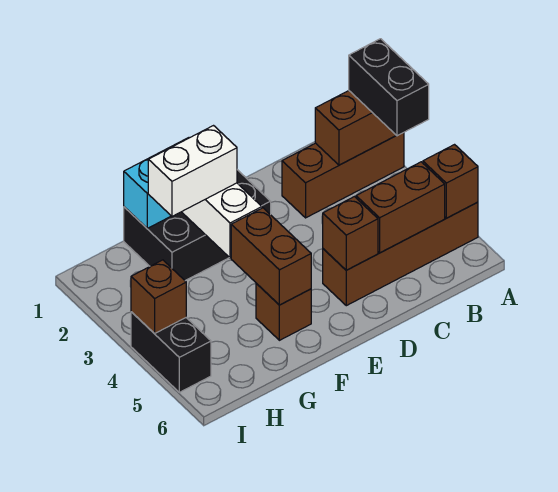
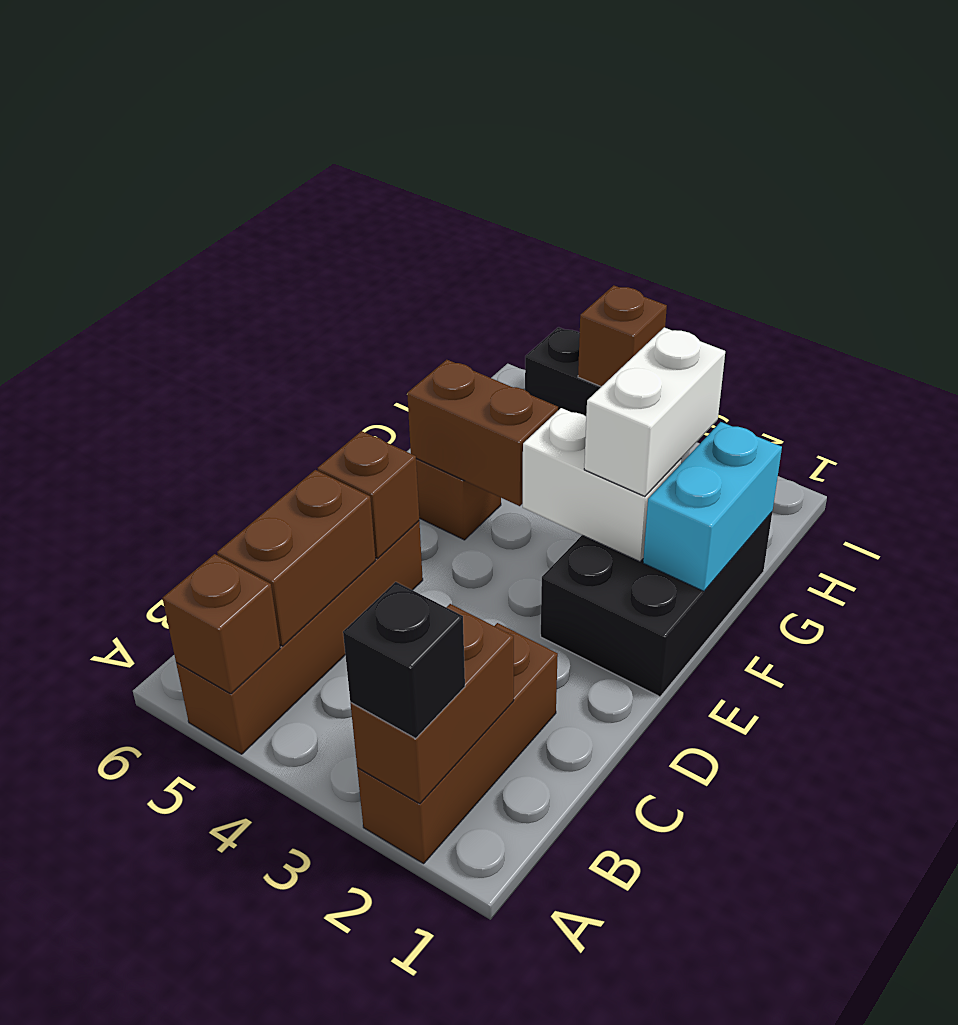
black brick A2:A3 level 3 -> black brick A2 level 3

